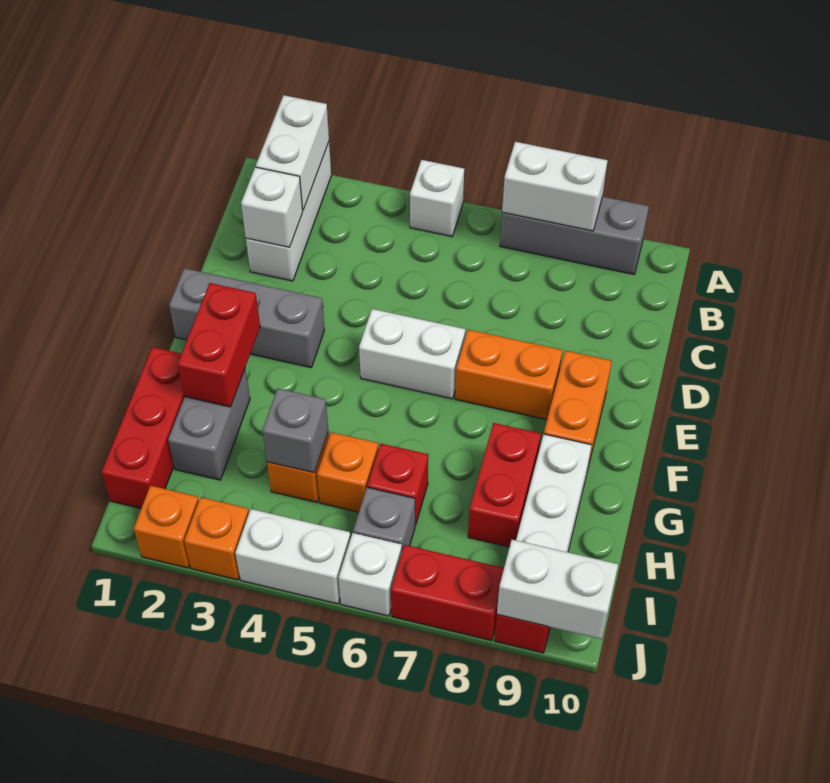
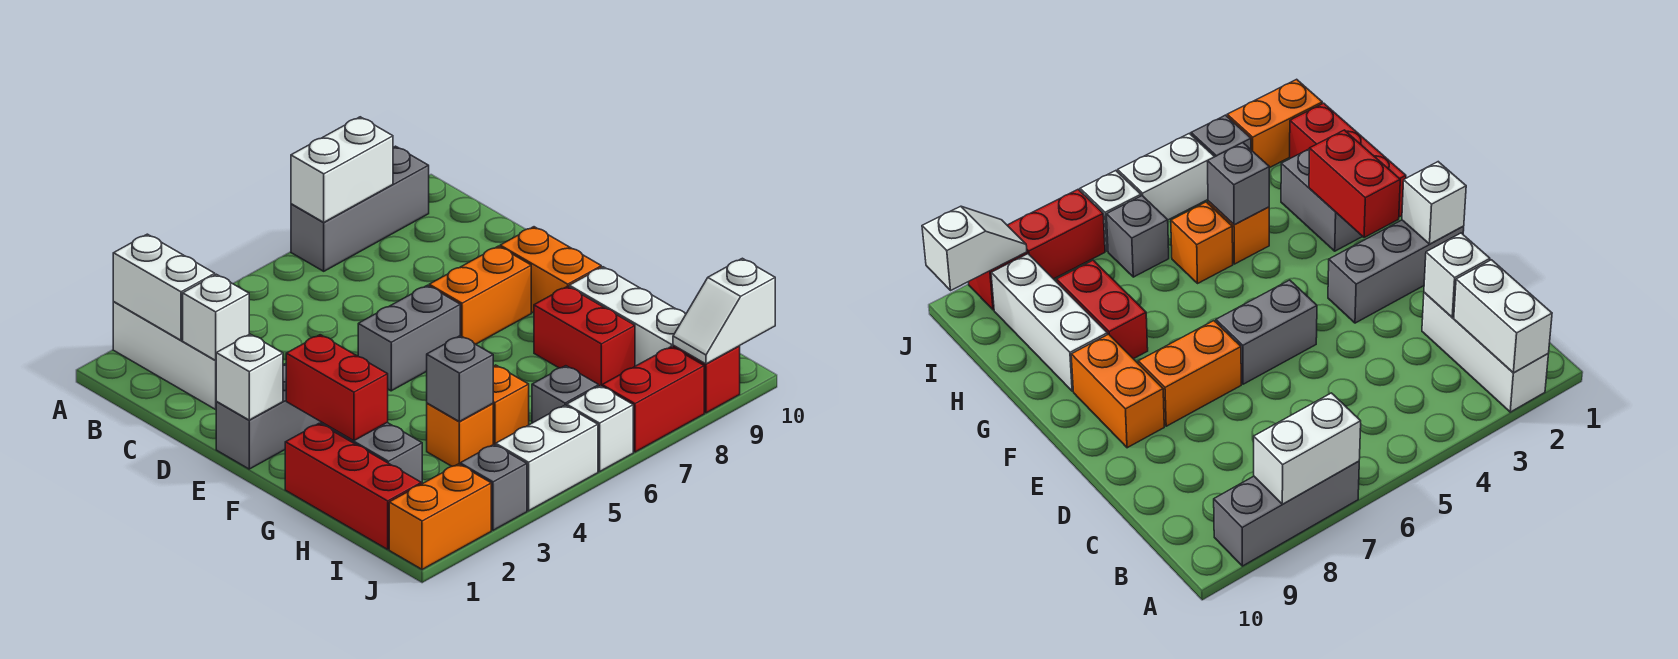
white brick A5 level 1 -> white brick E1 level 2
white brick E5:E6 level 1 -> grey brick E5:E6 level 1
red brick H6 level 1 -> none
orange brick J2 level 1 -> orange brick J1:J2 level 1
orange brick J3 level 1 -> grey brick J3 level 1
white brick J9:J10 level 2 -> white slope J9:J10 level 2 top 10

